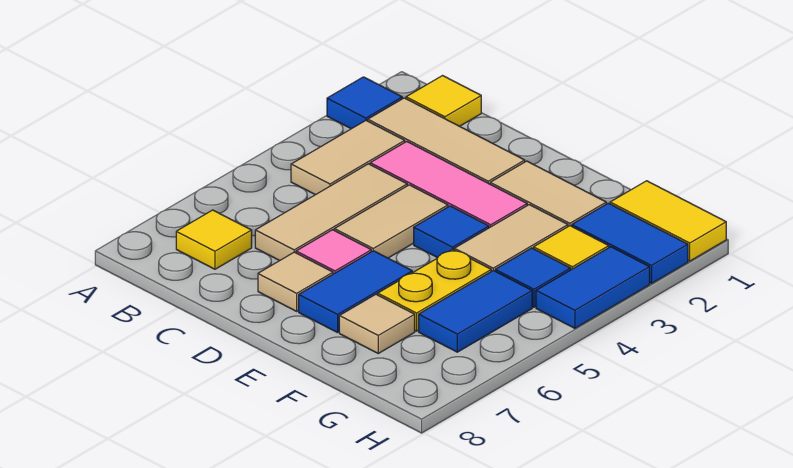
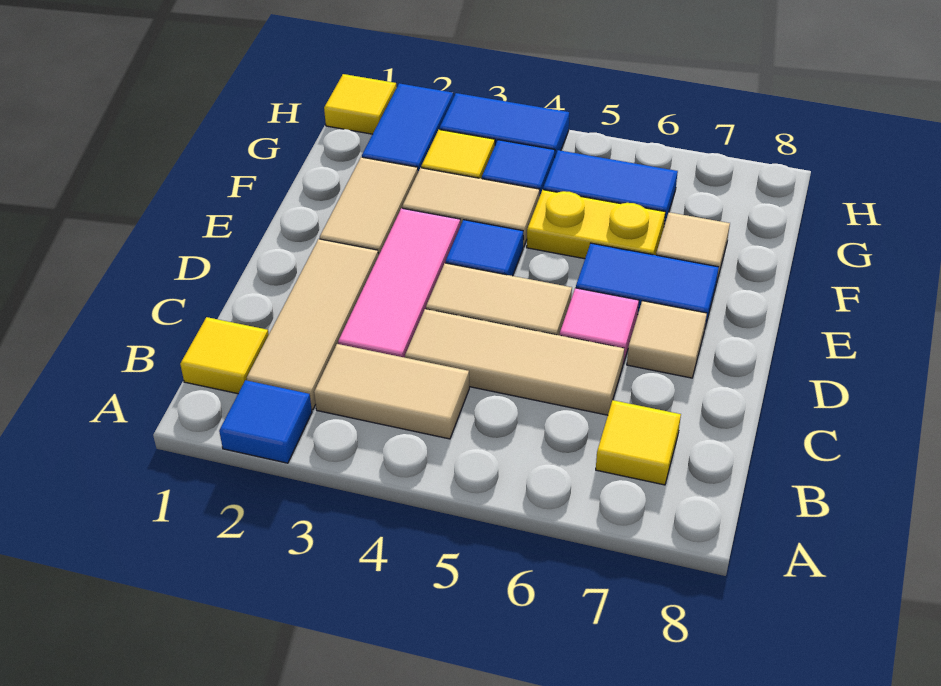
yellow tile G1:H1 level 1 -> yellow tile H1 level 1

